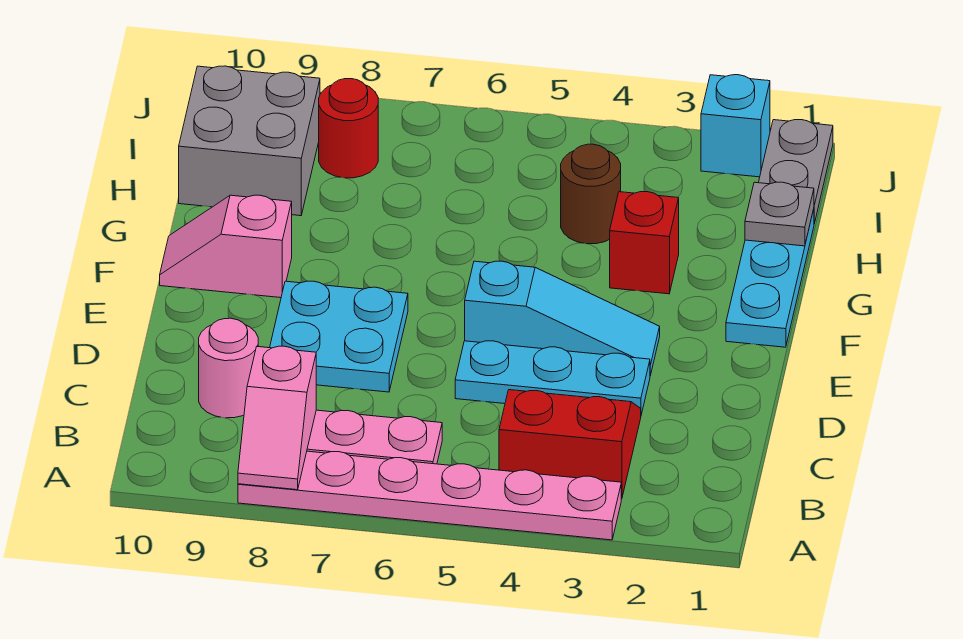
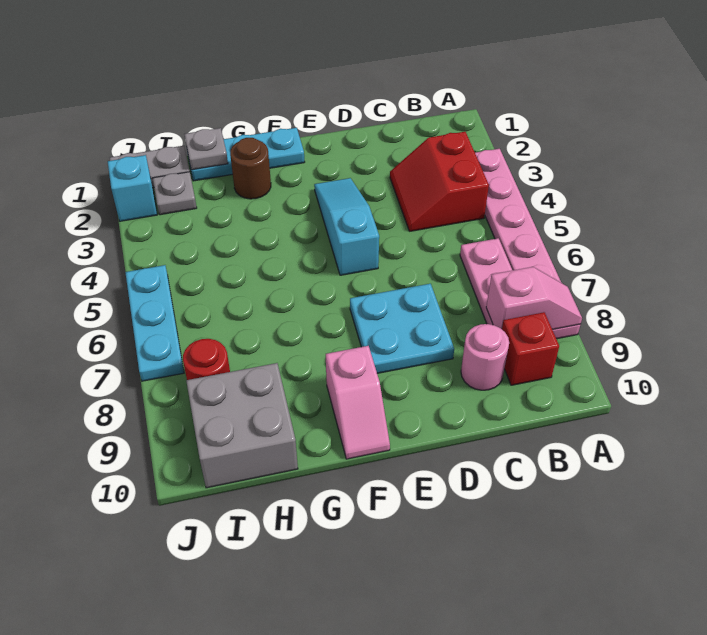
cyan plate D3:D5 level 1 -> cyan plate J5:J7 level 1
red brick G3 level 1 -> red brick B9 level 1
brown round brick H4 level 1 -> brown round brick G2 level 1
none -> grey plate I2 level 1

